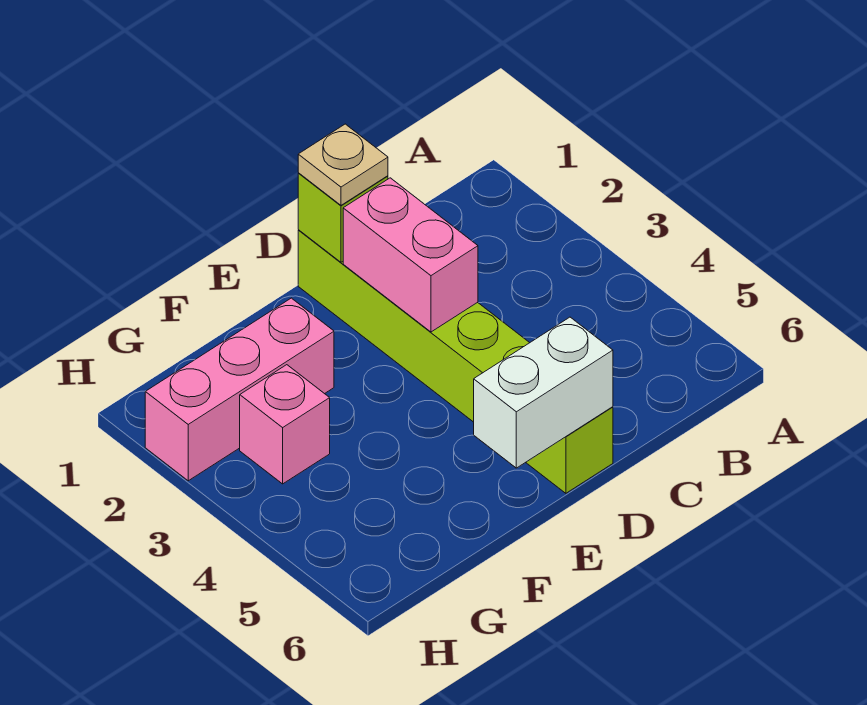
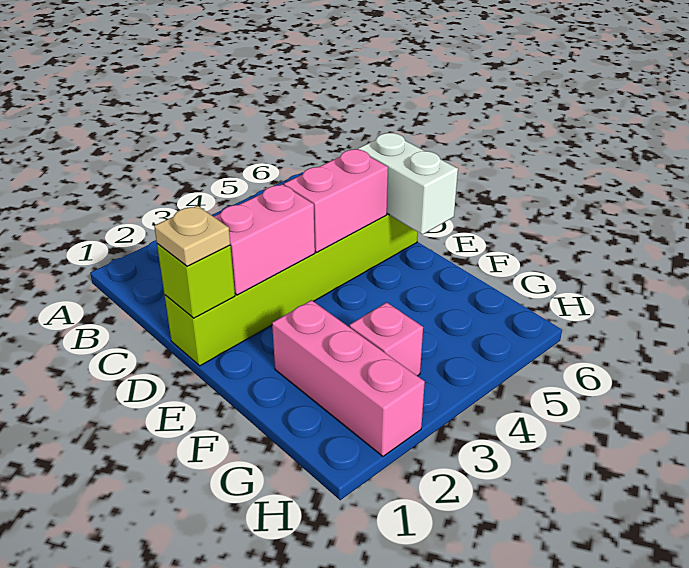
none -> pink brick D4:D5 level 2

